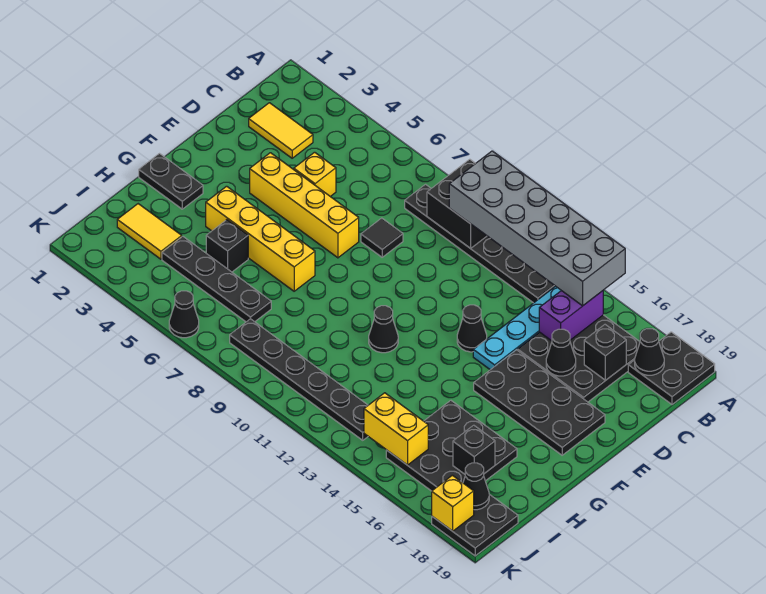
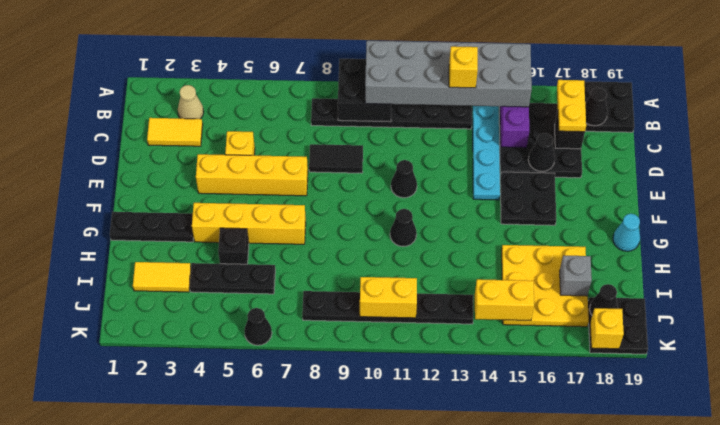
none -> tan cone B3 level 1
none -> yellow brick B13 level 4
none -> yellow plate B17:C17 level 3
black tile D8 level 1 -> black tile D8:D9 level 1
black cone E13 level 1 -> black cone E11 level 1
black plate E15:F18 level 1 -> black plate E15:F16 level 1
black plate G1:G2 level 1 -> black plate G1:G3 level 1
none -> cyan cone G19 level 1
black plate H15:J17 level 1 -> yellow plate H15:J17 level 1
black plate I4:I7 level 1 -> black plate I4:I6 level 1
black brick I17 level 2 -> grey brick I17 level 2
none -> yellow brick J10:J11 level 2

